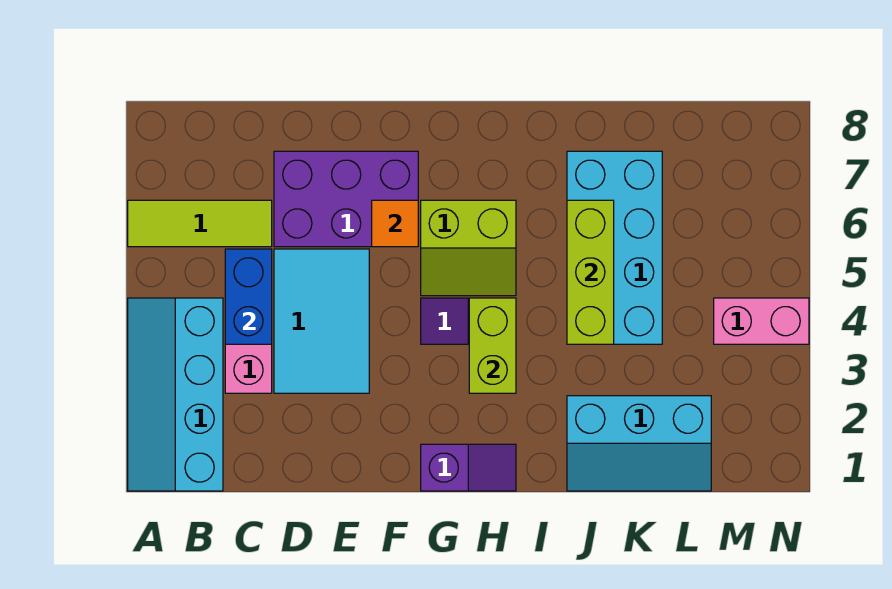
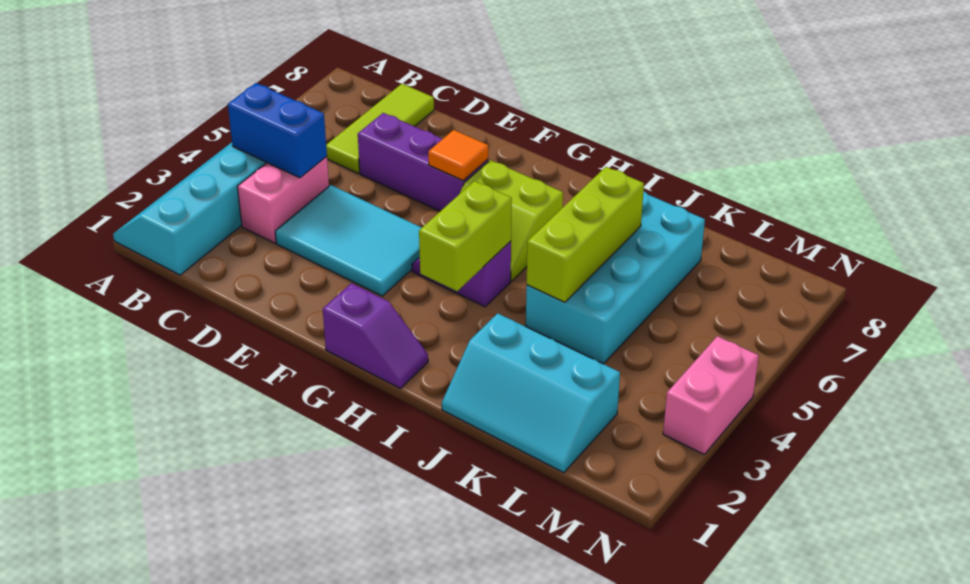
lime tile A6:C6 level 1 -> lime tile C6:C8 level 1
blue brick C4:C5 level 2 -> blue brick B4:C4 level 2
cyan tile D3:E5 level 1 -> cyan tile D3:F4 level 1
purple brick D6:F7 level 1 -> purple brick D6:F6 level 1
pink brick M4:N4 level 1 -> pink brick N3:N4 level 1

